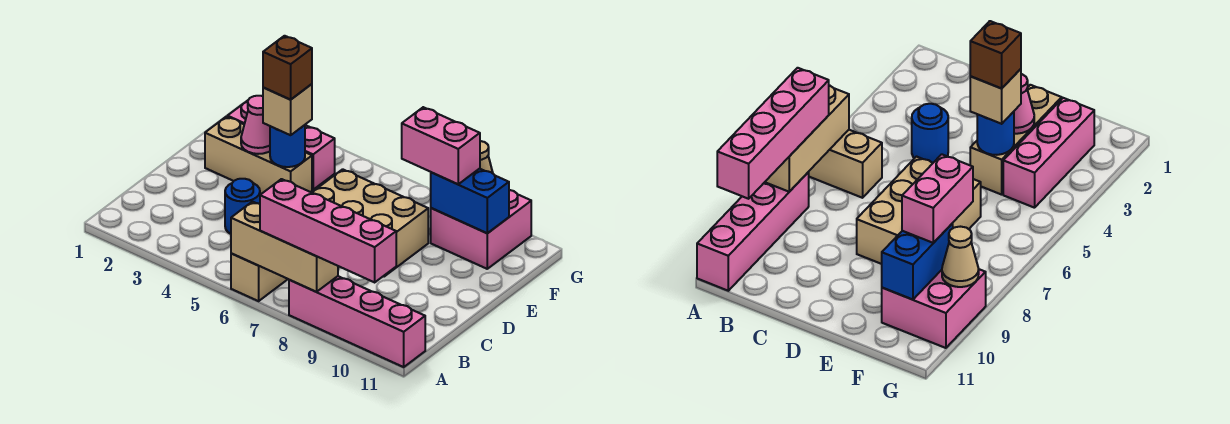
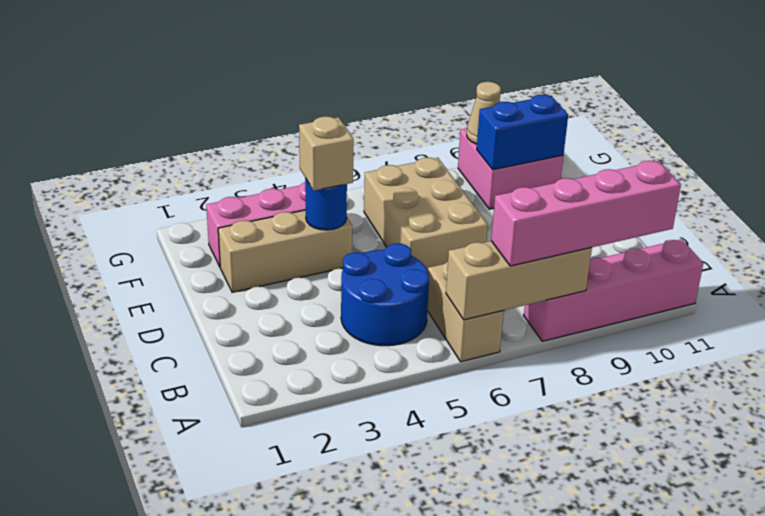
blue round brick C4 level 1 -> blue round brick B4:C5 level 1
tan brick D6:E8 level 1 -> tan brick D6:F7 level 1
pink cone E3 level 2 -> none
brown brick E4 level 4 -> none
pink brick F8:F9 level 3 -> none

